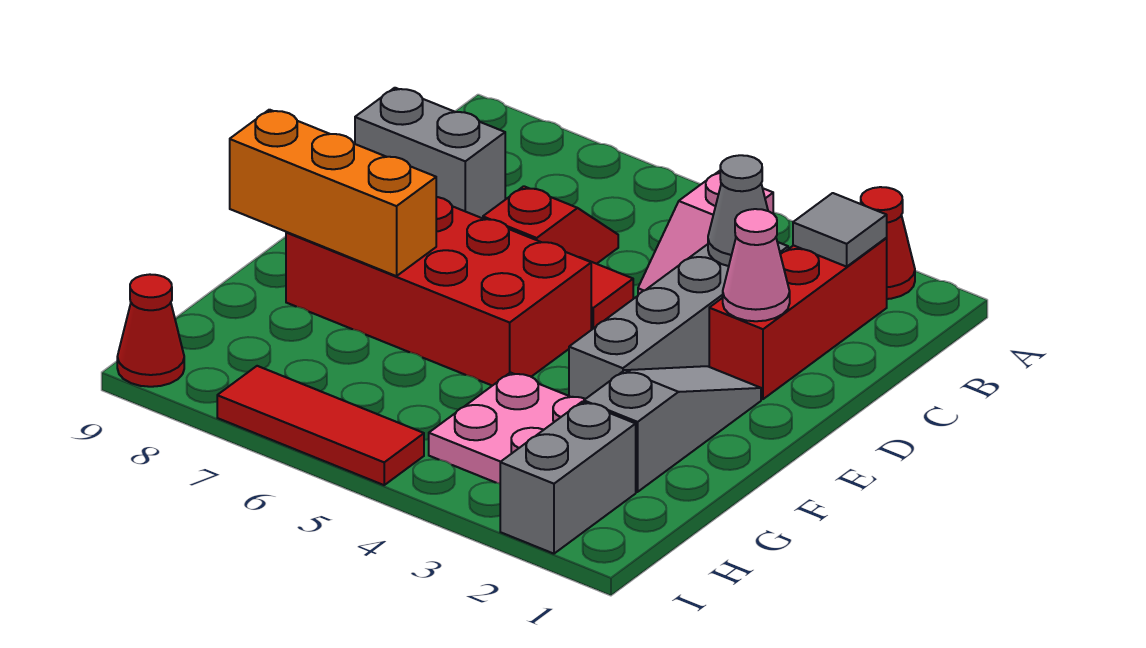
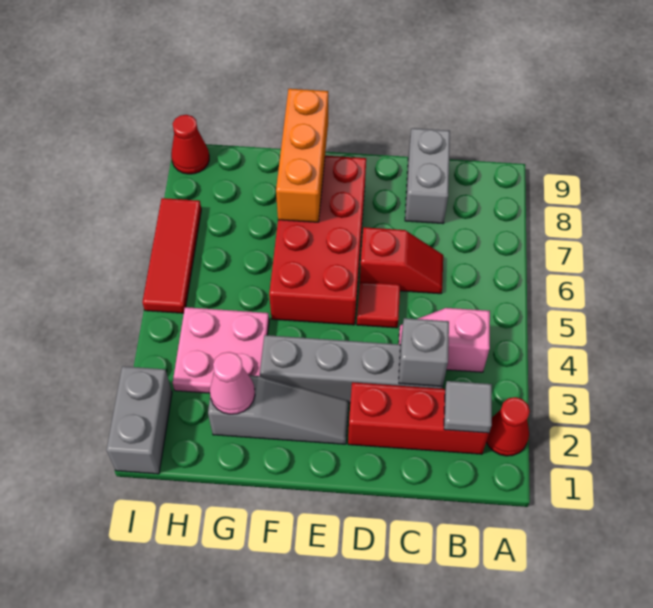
grey cone C3 level 2 -> grey brick C3 level 2
pink cone D2 level 2 -> pink cone G2 level 2
grey brick H2:I2 level 1 -> grey brick I1:I2 level 1

